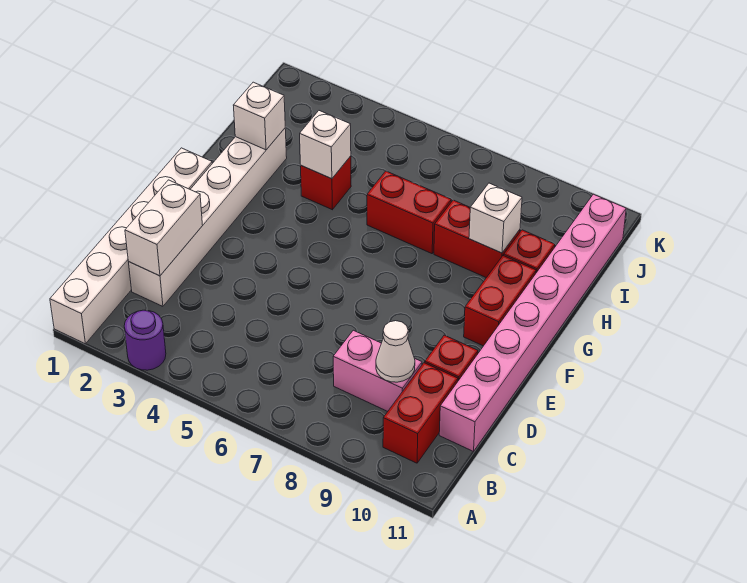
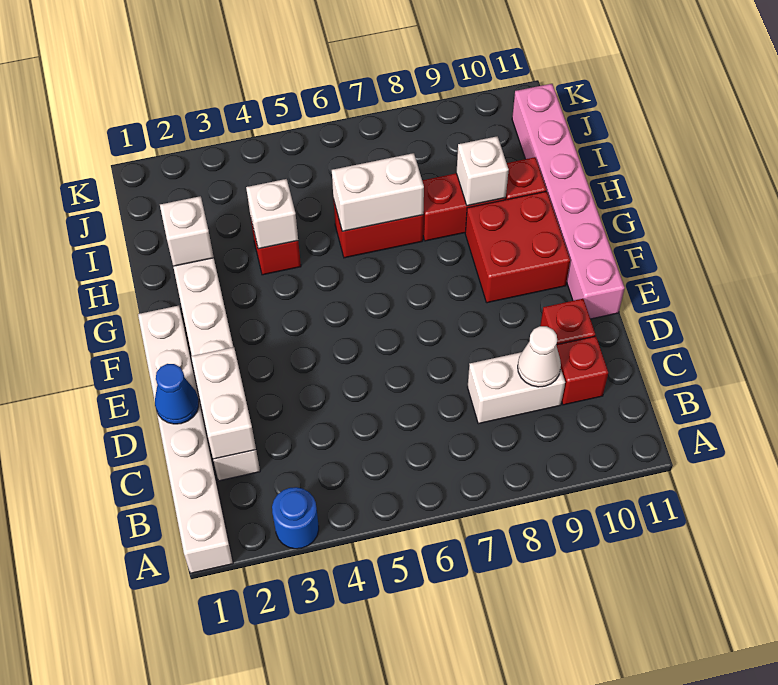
purple round brick A3 level 1 -> blue round brick A3 level 1
red brick B10:C10 level 1 -> red brick C10 level 1
pink brick C8:C9 level 1 -> white brick C8:C9 level 1
pink brick C11:J11 level 1 -> pink brick E11:J11 level 1
none -> blue cone D1 level 2
red brick F10:G10 level 1 -> red brick F9:G10 level 1
none -> white brick H6:H7 level 2

